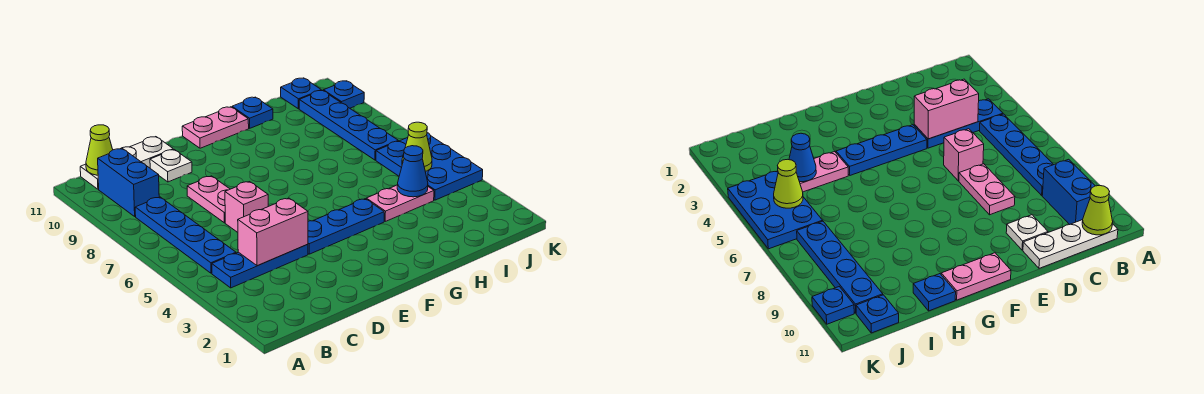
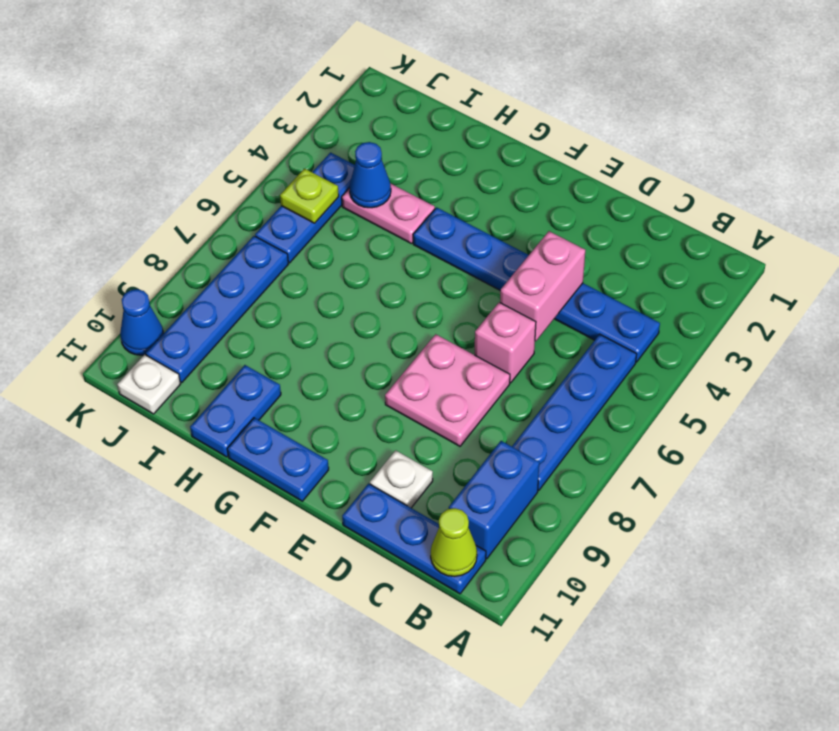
white plate B11:D11 level 1 -> blue plate B11:D11 level 1
pink brick C4:D4 level 2 -> pink brick D4:D5 level 2
pink plate D7:D8 level 1 -> pink plate D7:E8 level 1
pink plate F11:G11 level 1 -> blue plate F11:G11 level 1
blue plate H11 level 1 -> blue plate H10:H11 level 1
blue plate J4:K6 level 1 -> blue plate J4:J6 level 1
lime cone J5 level 2 -> lime plate J5 level 2
blue plate J11 level 1 -> white plate J11 level 1
blue plate K10 level 1 -> blue cone K10 level 1

